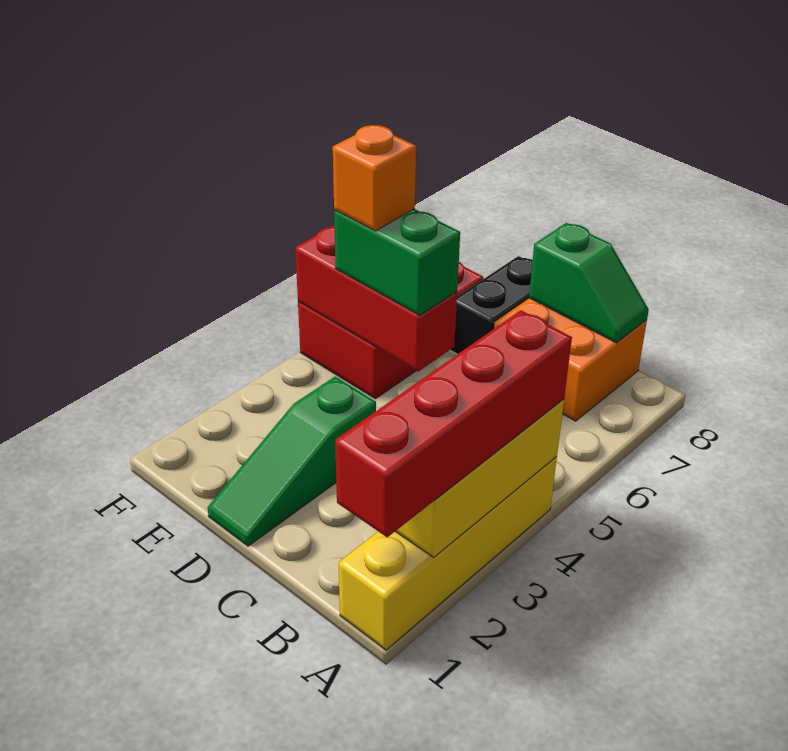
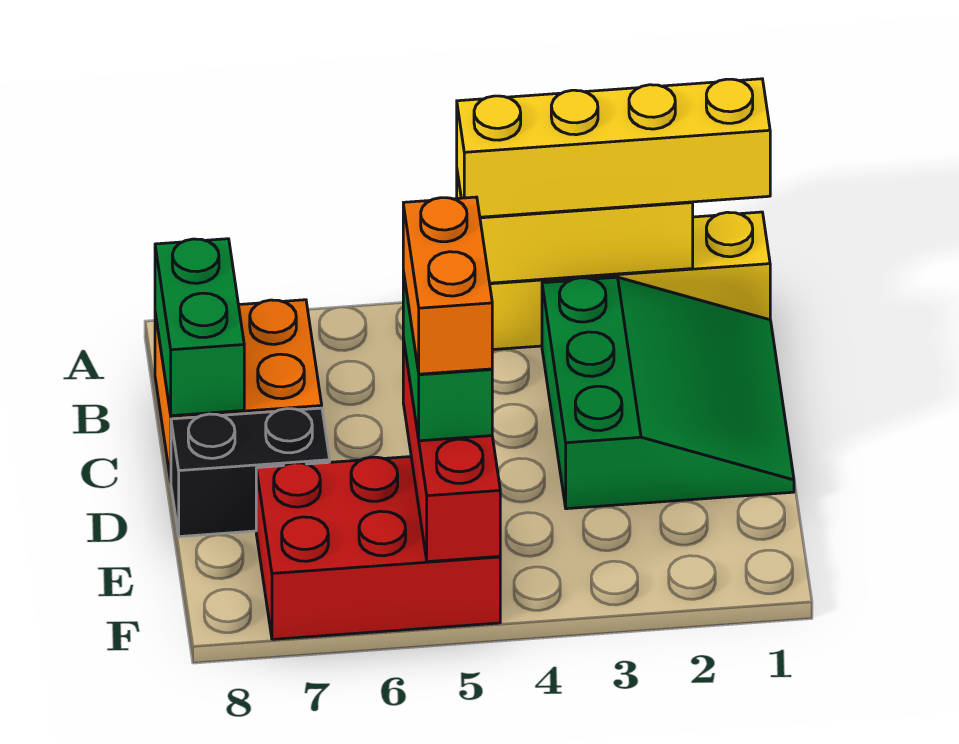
red brick A1:A4 level 3 -> yellow brick A1:A4 level 3
green slope B8:C8 level 2 top C -> green brick B8:C8 level 2
green slope D1:D3 level 1 top 3 -> green slope B1:D3 level 1 top 3
orange brick E5 level 4 -> orange brick D5:E5 level 4

